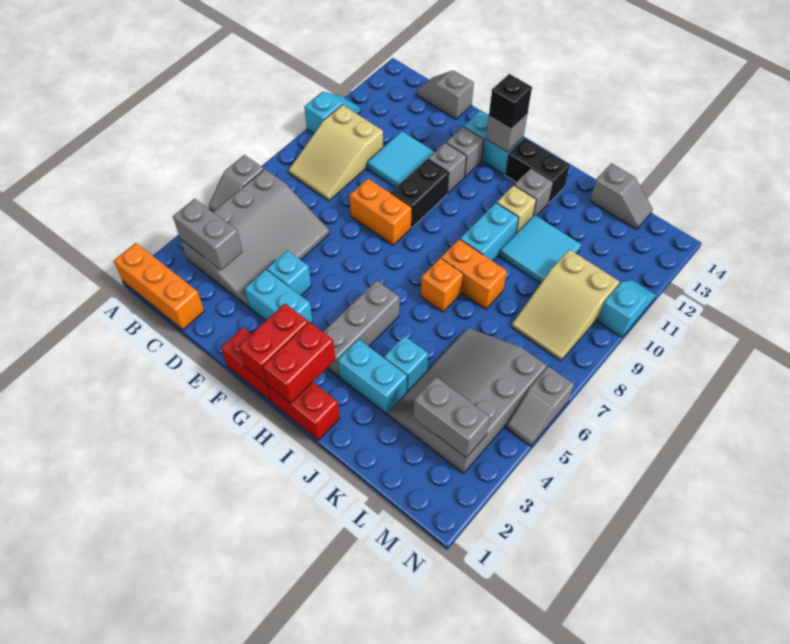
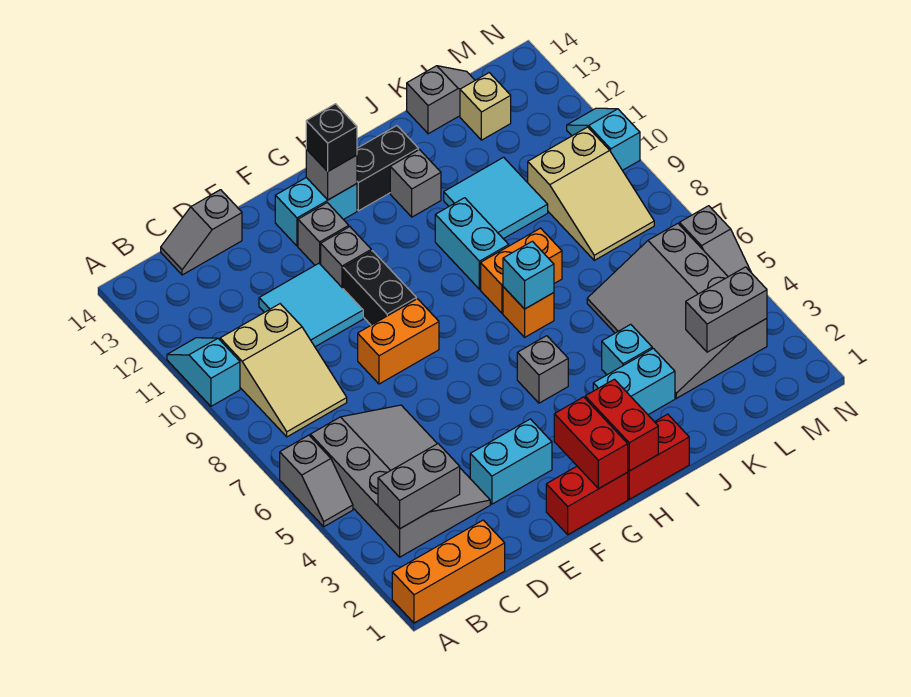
cyan brick E4 level 1 -> cyan brick I7 level 2
grey brick H3:H5 level 1 -> grey brick H5 level 1
tan brick I11 level 1 -> tan brick L13 level 1

